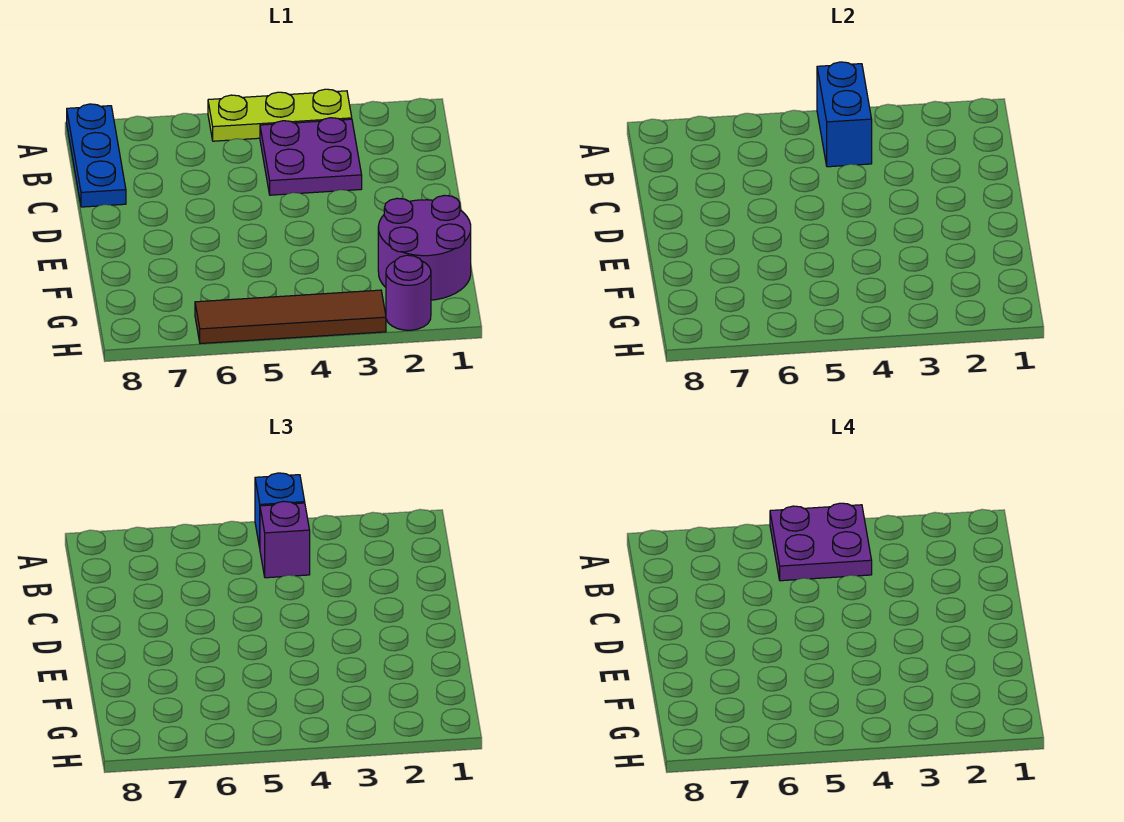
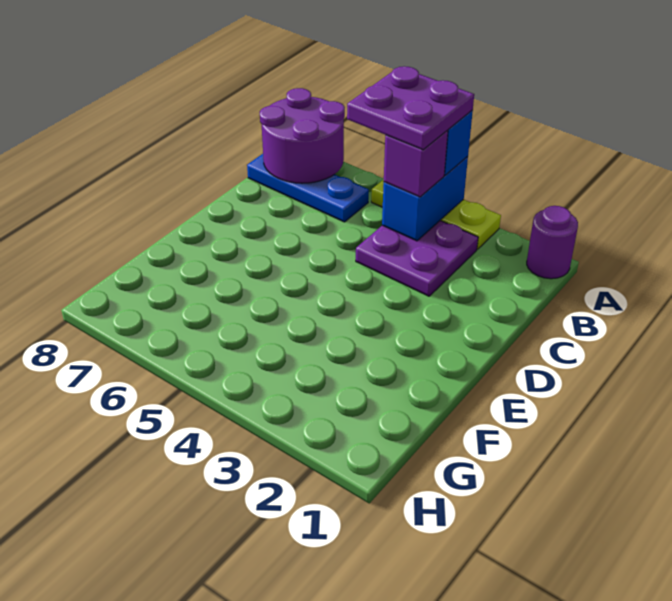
blue plate A8:C8 level 1 -> blue plate B6:B8 level 1
purple round brick F1:G2 level 1 -> purple round brick A7:B8 level 2
purple round brick H2 level 1 -> purple round brick A1 level 1
brown tile H3:H6 level 1 -> none

